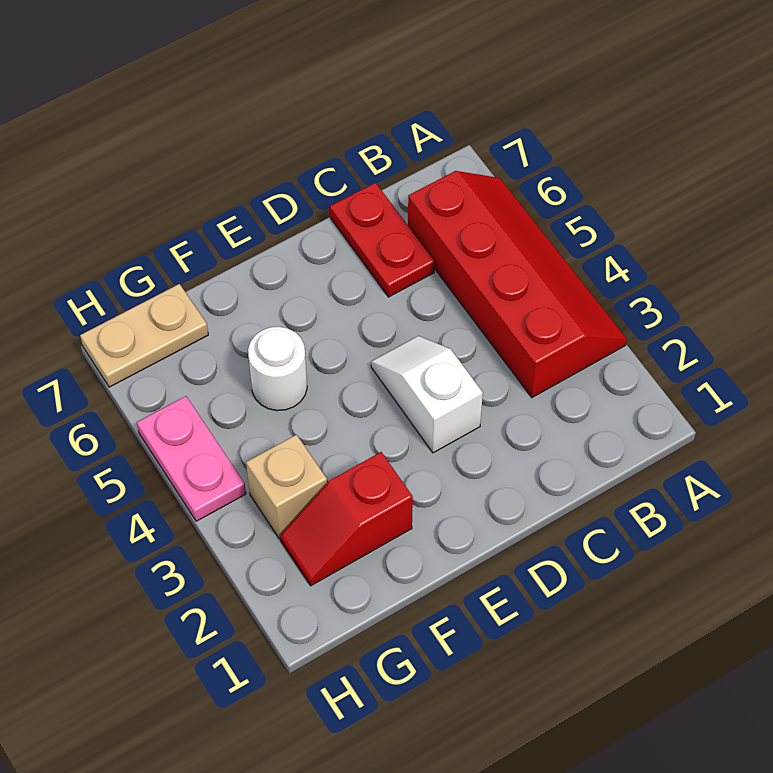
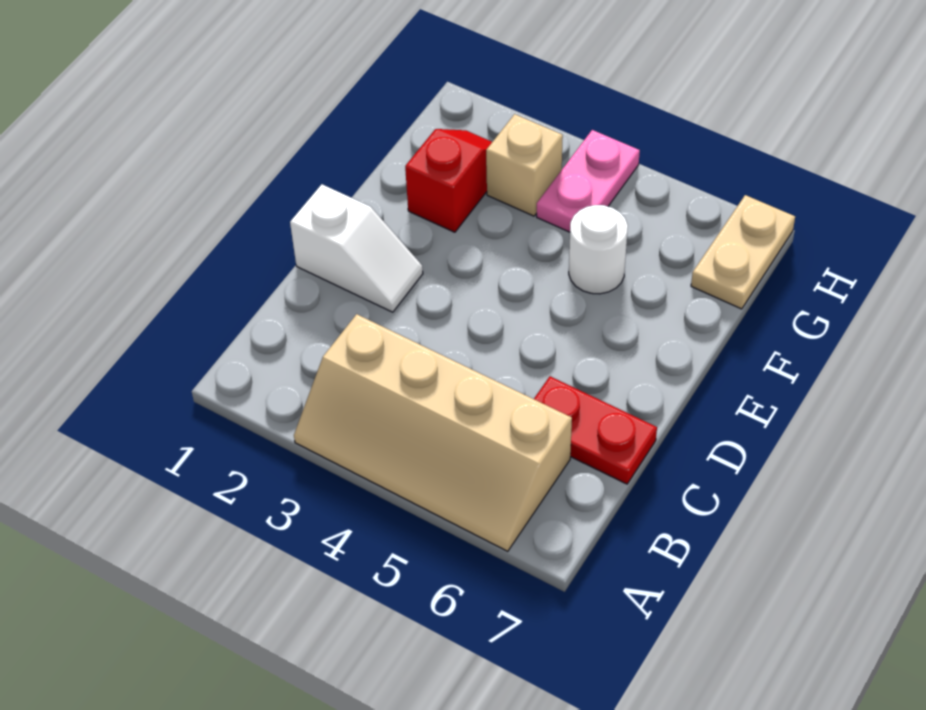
red slope A3:B6 level 1 top B -> tan slope A3:B6 level 1 top B
white slope D3:D4 level 1 top 3 -> white slope D1:D2 level 1 top 1
pink plate H4:H5 level 1 -> pink plate G4:H4 level 1

